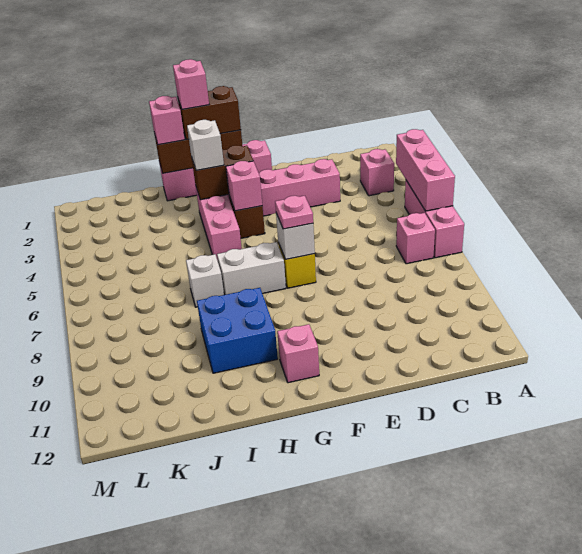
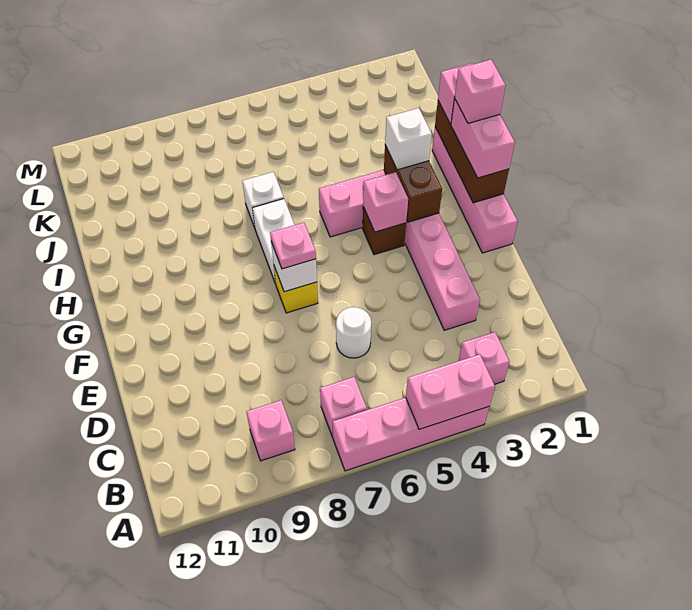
pink brick A4:A6 level 2 -> pink brick A4:A5 level 2
pink brick A5:A7 level 1 -> pink brick A4:A7 level 1
none -> white round brick D6 level 1
brown brick G1:H1 level 3 -> pink brick G1:H1 level 3
pink brick G11 level 1 -> pink brick B9 level 1
blue brick H9:I10 level 1 -> none

